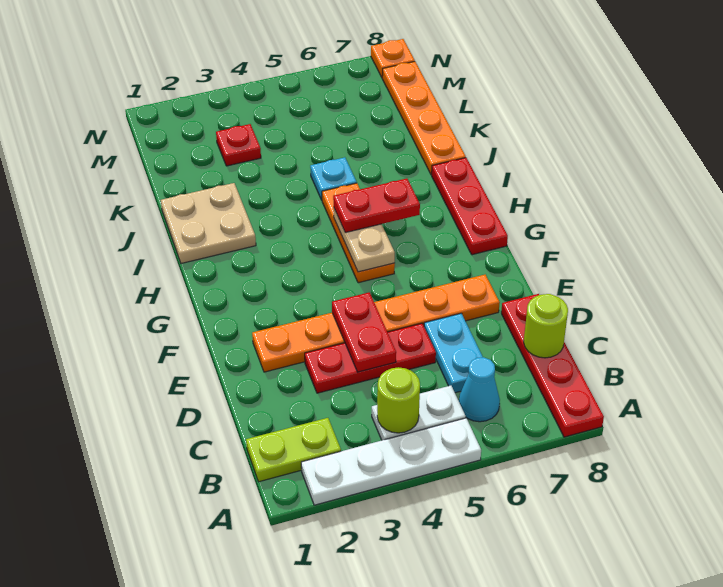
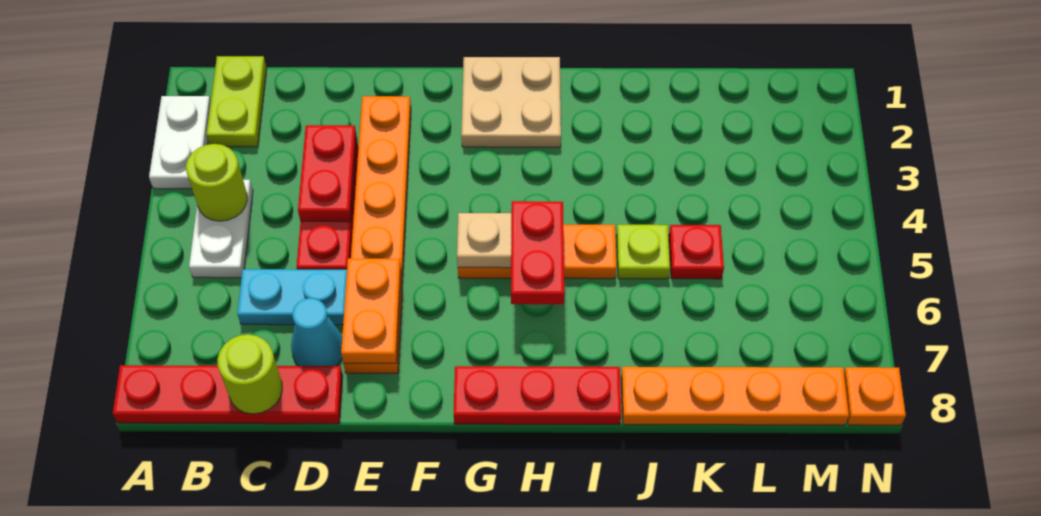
white plate A2:A5 level 1 -> white plate A2:A3 level 1
cyan cone B6 level 1 -> cyan cone D7 level 1
red plate D4:E4 level 2 -> red plate D3:D4 level 2
none -> orange plate E6:E7 level 2
tan plate I1:J2 level 1 -> tan plate G1:H2 level 1
cyan plate J5 level 1 -> lime plate J5 level 1
red plate L3 level 1 -> red plate K5 level 1

